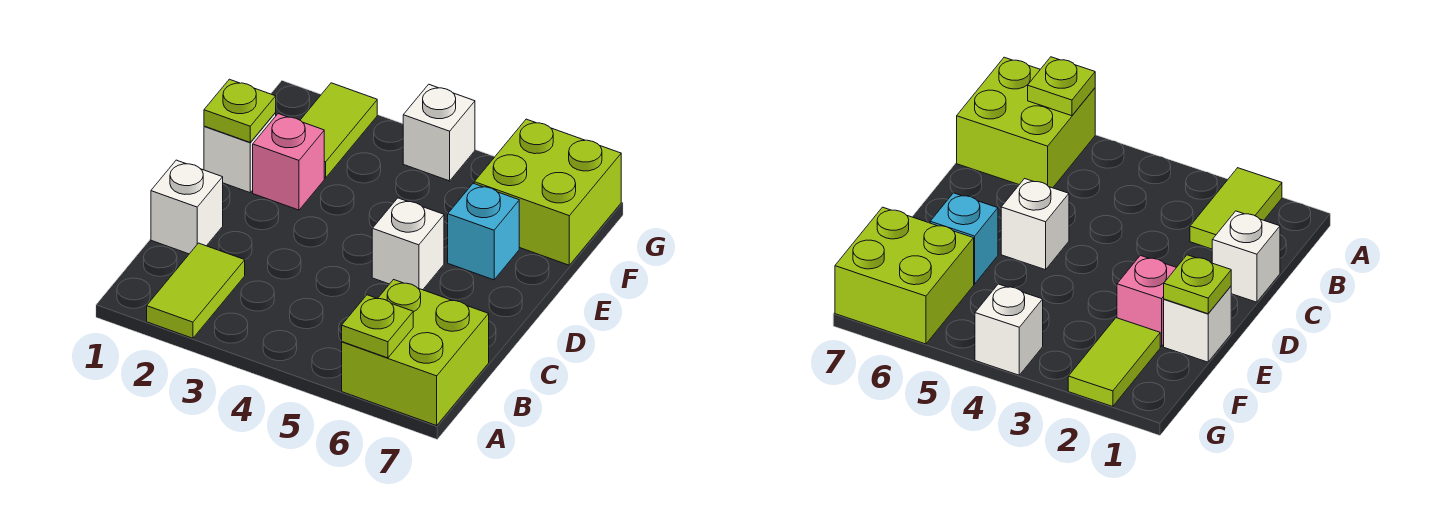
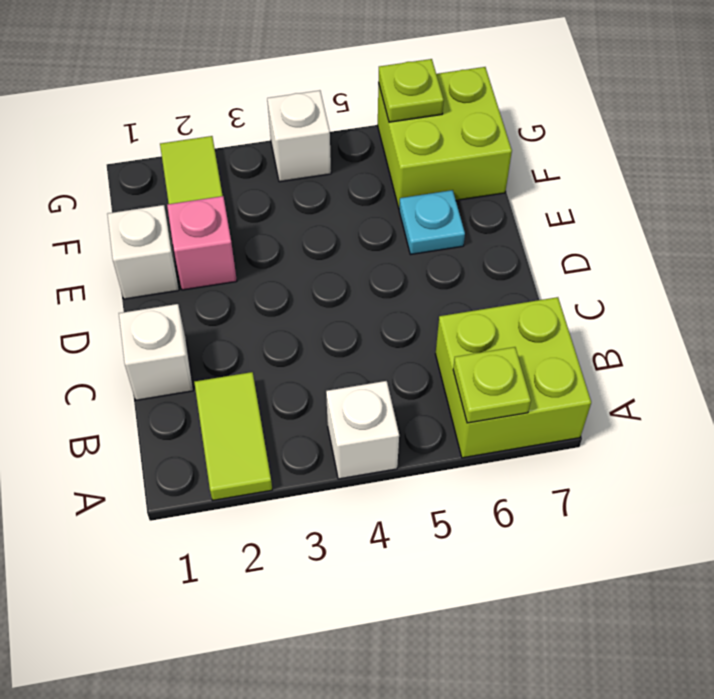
white brick D5 level 1 -> white brick A4 level 1
lime plate E1 level 2 -> lime plate G6 level 2
cyan brick E6 level 1 -> cyan plate E6 level 1

